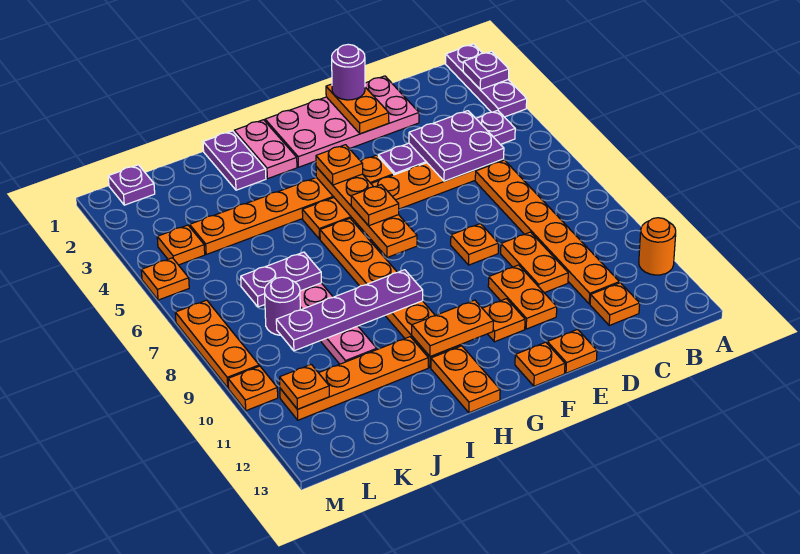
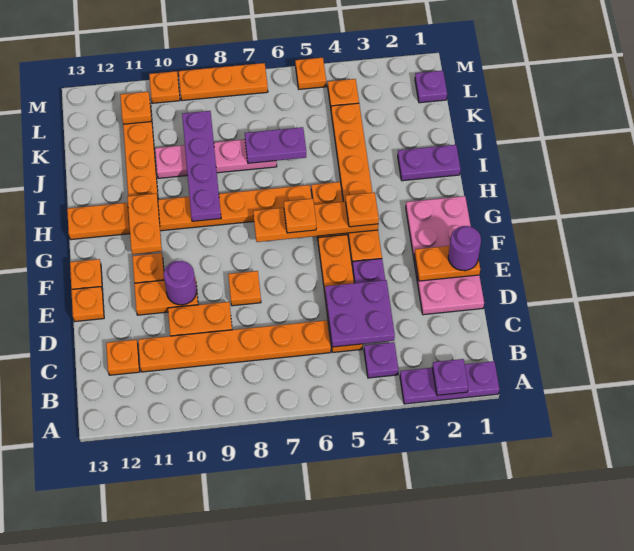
orange round brick A11 level 1 -> none
pink plate H1:H2 level 1 -> none
purple plate J7:K7 level 2 -> purple plate J6:J7 level 2
purple round brick K8 level 1 -> purple round brick E10 level 2

